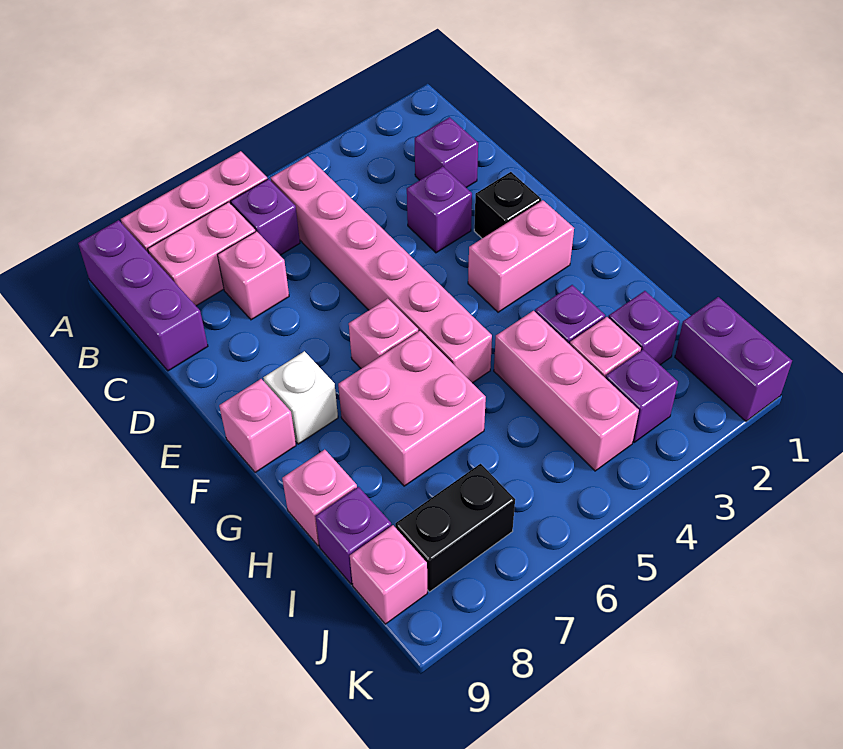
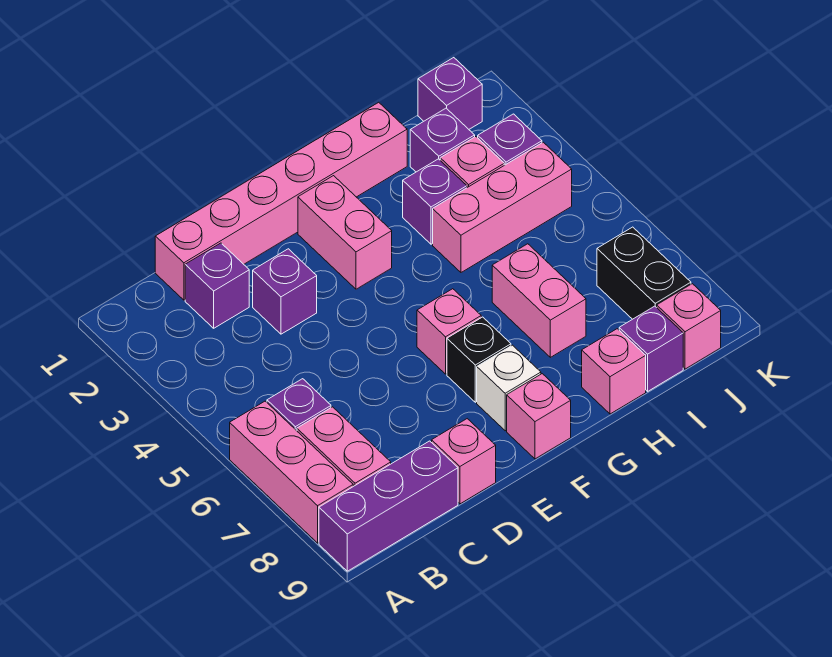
pink brick B5:G5 level 1 -> pink brick C1:H1 level 1
pink brick C7 level 1 -> pink brick D9 level 1
black brick E2 level 1 -> black brick F7 level 1
pink brick G6:H7 level 1 -> pink brick H6:H7 level 1
purple brick J1:K1 level 1 -> purple brick J1 level 1

